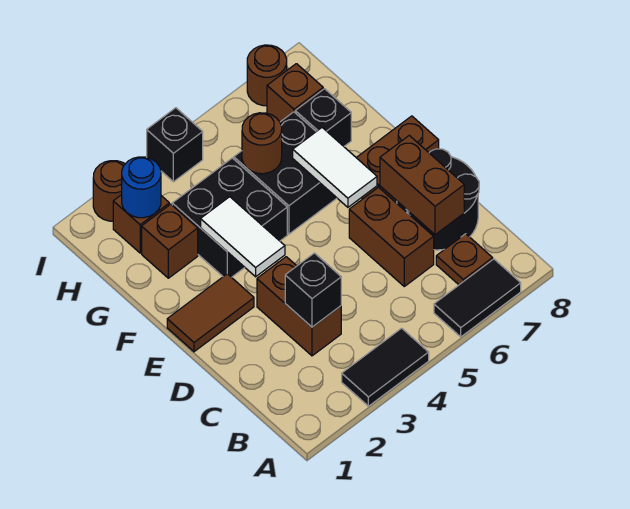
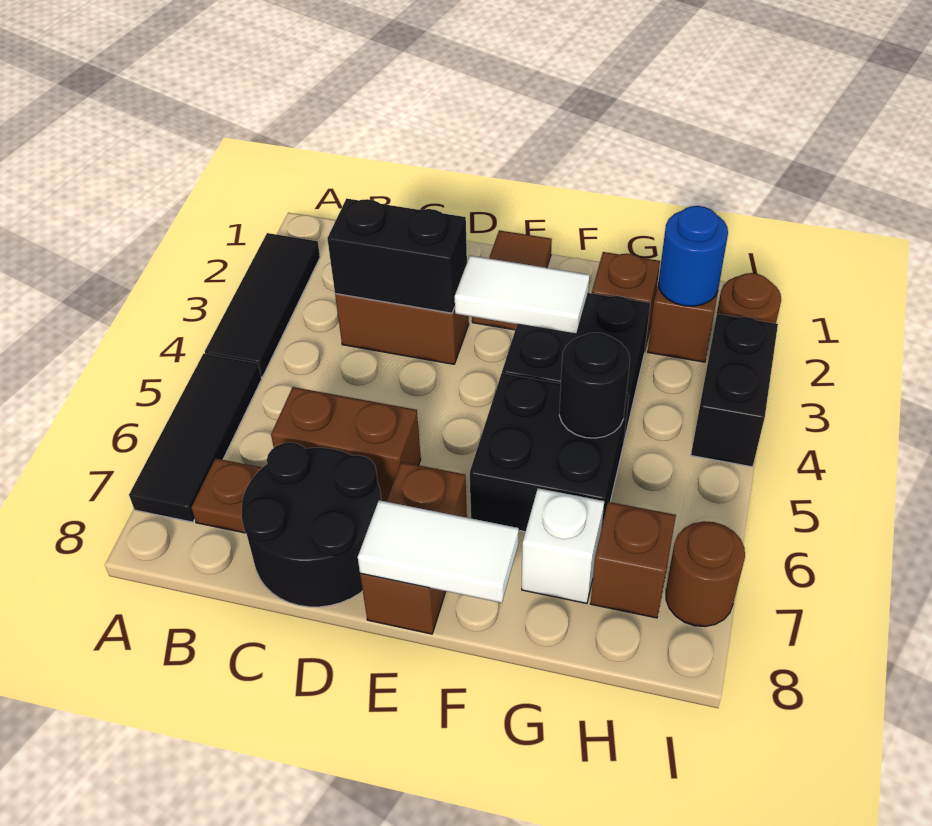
black tile A3:A4 level 1 -> black tile A2:A4 level 1
black tile A6:A7 level 1 -> black tile A5:A7 level 1
black brick C3 level 2 -> black brick C3:D3 level 2
brown brick C7:D7 level 2 -> none
white tile E6:F6 level 2 -> white tile E8:F8 level 2
brown round brick G5 level 2 -> black round brick G5 level 2
black brick G7 level 1 -> white brick G7 level 1
black brick I4 level 1 -> black brick I3:I4 level 1

